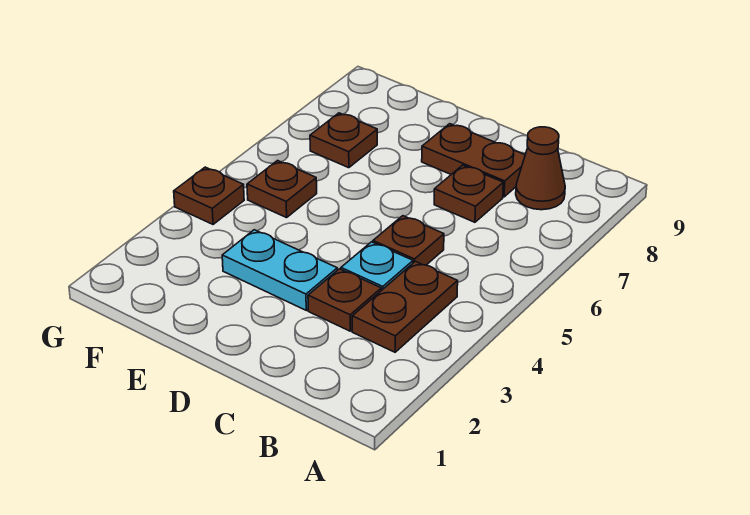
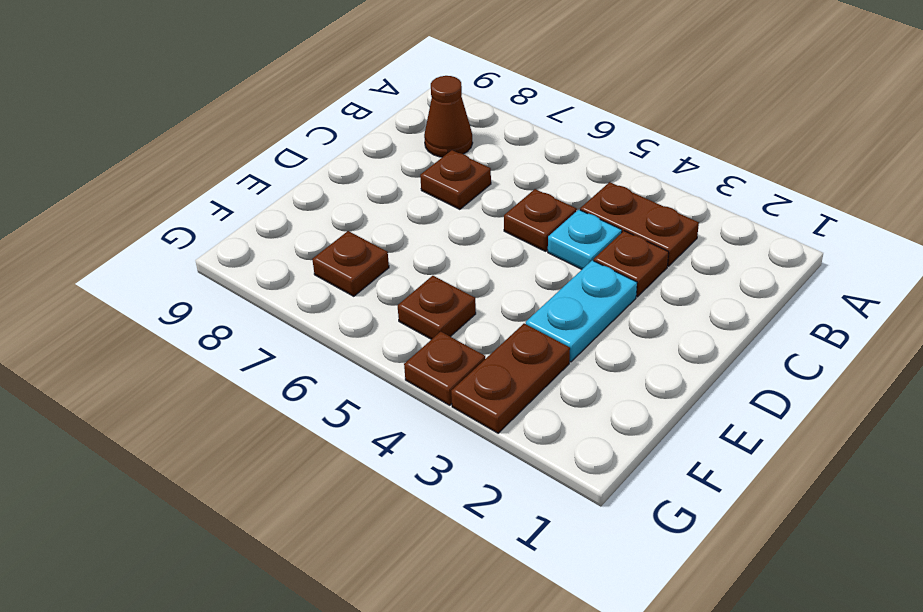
brown plate C8:D8 level 1 -> brown plate F3:G3 level 1

